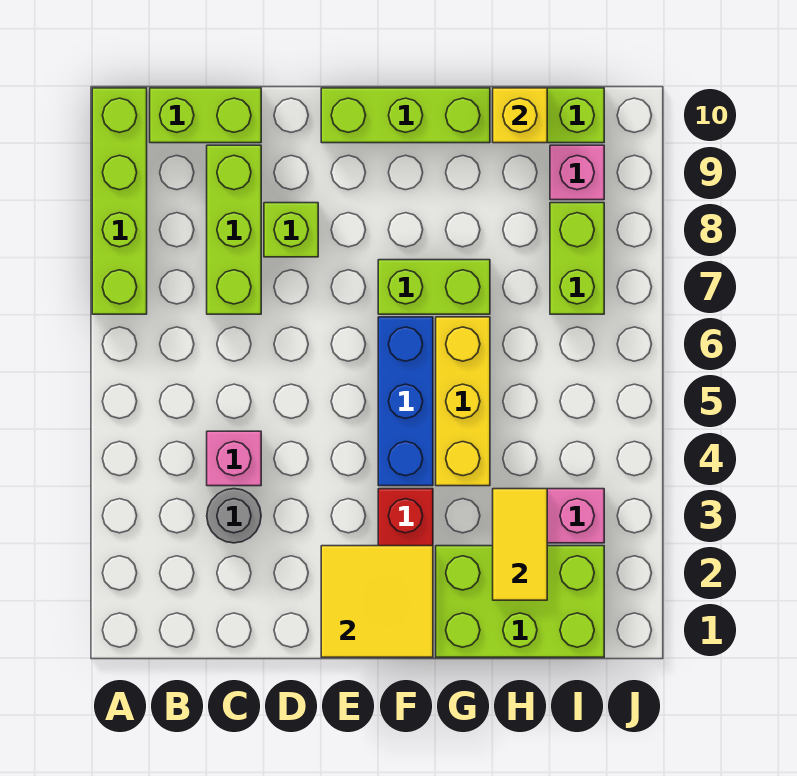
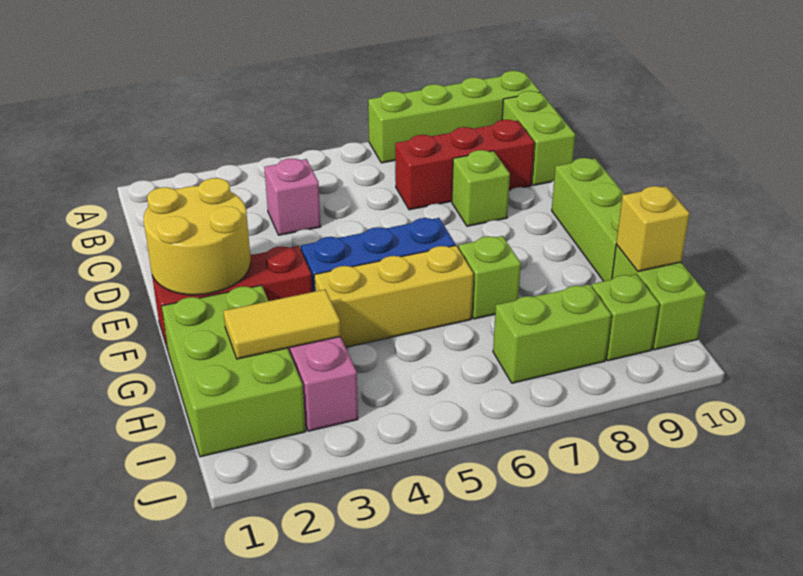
grey round brick C3 level 1 -> none
lime brick C7:C9 level 1 -> red brick C7:C9 level 1
yellow tile E1:F2 level 2 -> yellow round brick E1:F2 level 2
lime brick F7:G7 level 1 -> lime brick G7 level 1
pink brick I9 level 1 -> lime brick I9 level 1

